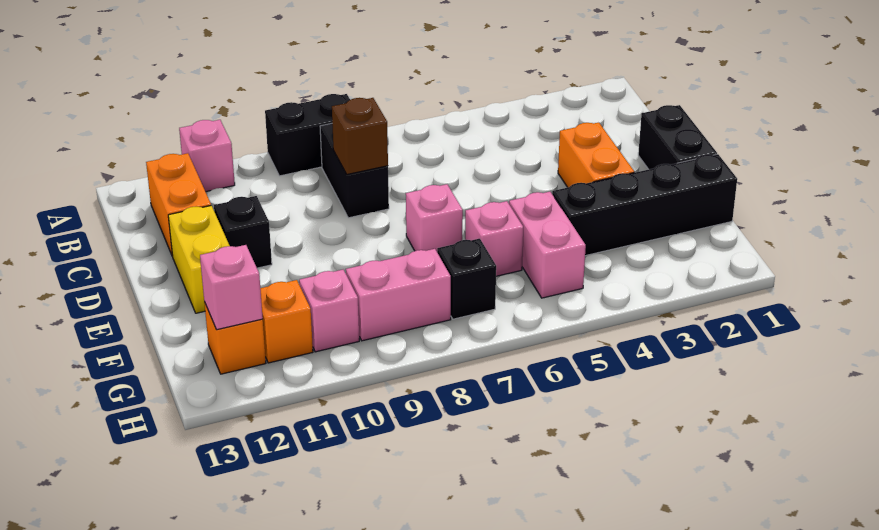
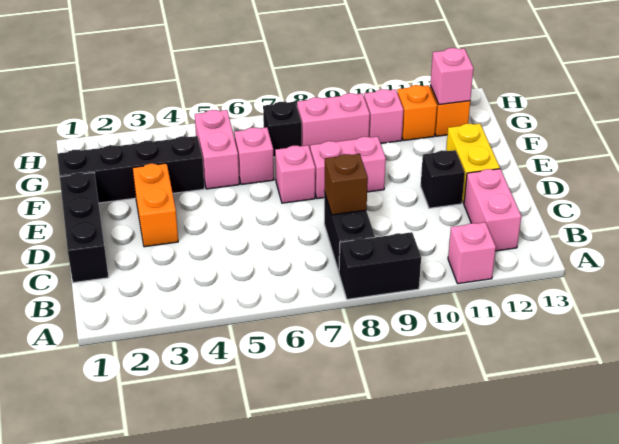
orange brick B12:C12 level 1 -> pink brick B12:C12 level 1
black brick D1:E1 level 1 -> black brick C1:E1 level 1
none -> pink brick E8:E9 level 1

